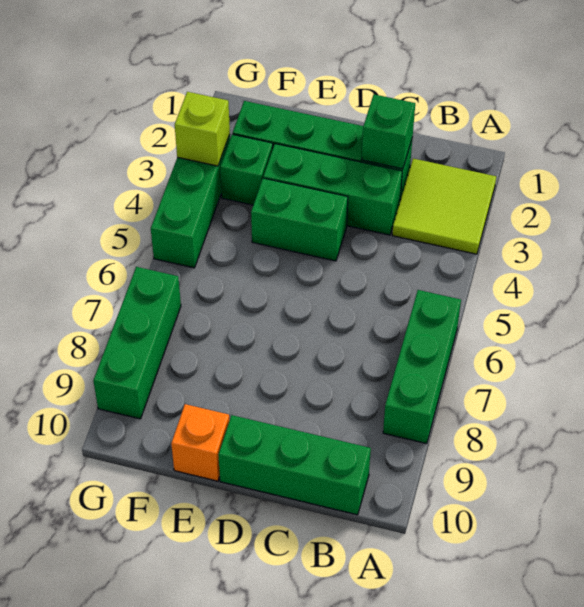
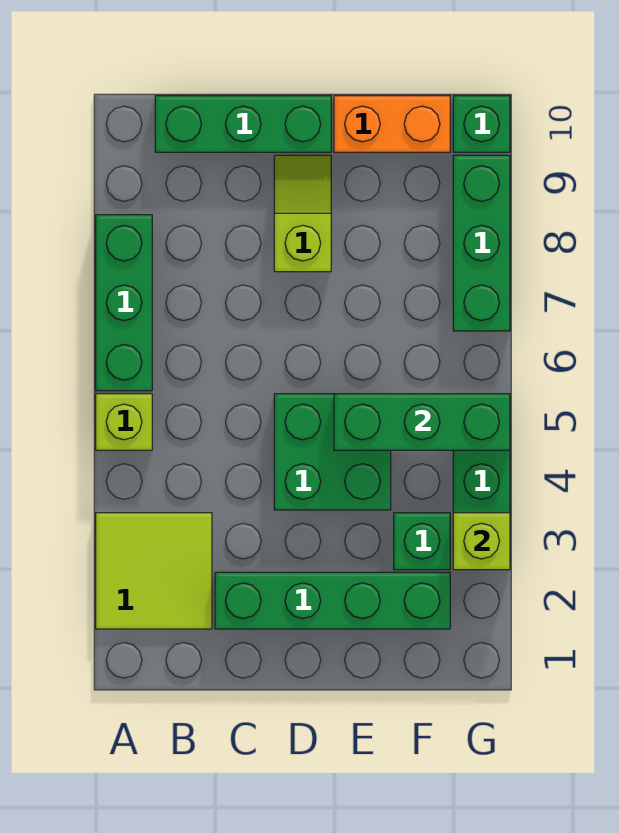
none -> lime brick A5 level 1
green brick C2 level 2 -> green brick G10 level 1
green brick C3:E3 level 1 -> green brick E5:G5 level 2
green brick D4:E4 level 1 -> green brick D4:E5 level 1
none -> lime slope D8:D9 level 1 top 8
orange brick E10 level 1 -> orange brick E10:F10 level 1

